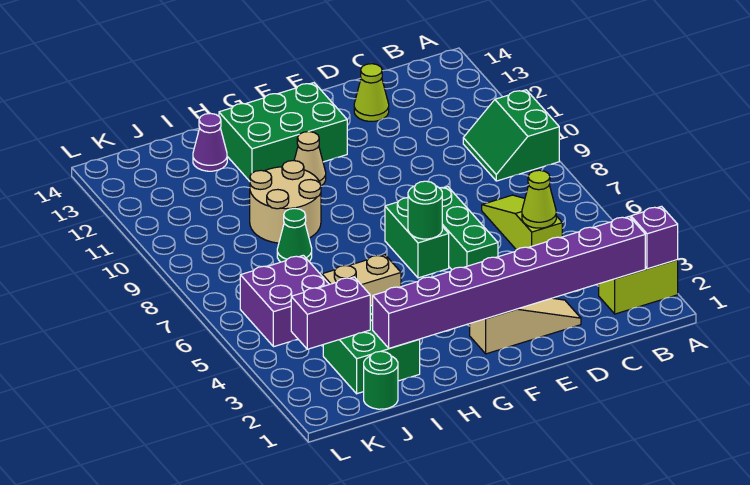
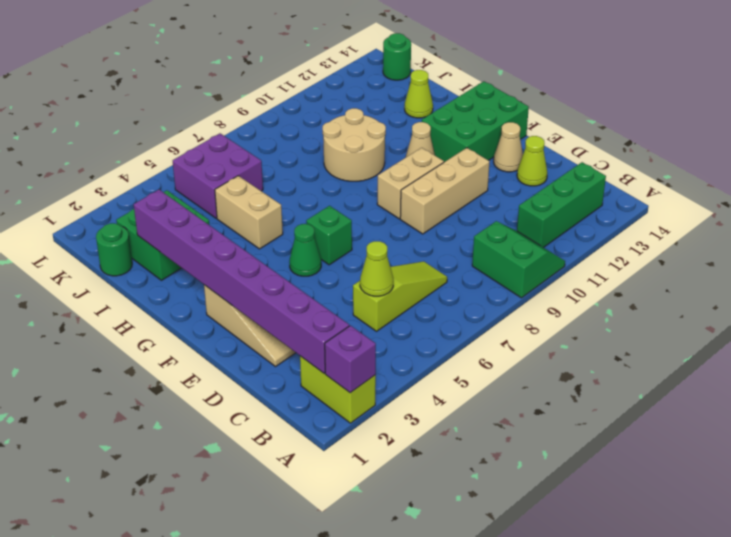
green slope A9:B10 level 1 top A -> green slope A9:B10 level 1 top 9
green brick E5:E7 level 1 -> green brick B11:B13 level 1
none -> tan brick E9:E11 level 1
none -> tan cone E13 level 1
green brick F6:F7 level 1 -> green brick F6 level 1
green round brick F6 level 2 -> green round brick K14 level 1
none -> tan brick F9:F10 level 1
green brick F12:H13 level 1 -> green brick F12:G14 level 1
green cone I8 level 1 -> green cone F5 level 1
purple cone I13 level 1 -> lime cone I13 level 1
purple brick J3:K3 level 2 -> none

